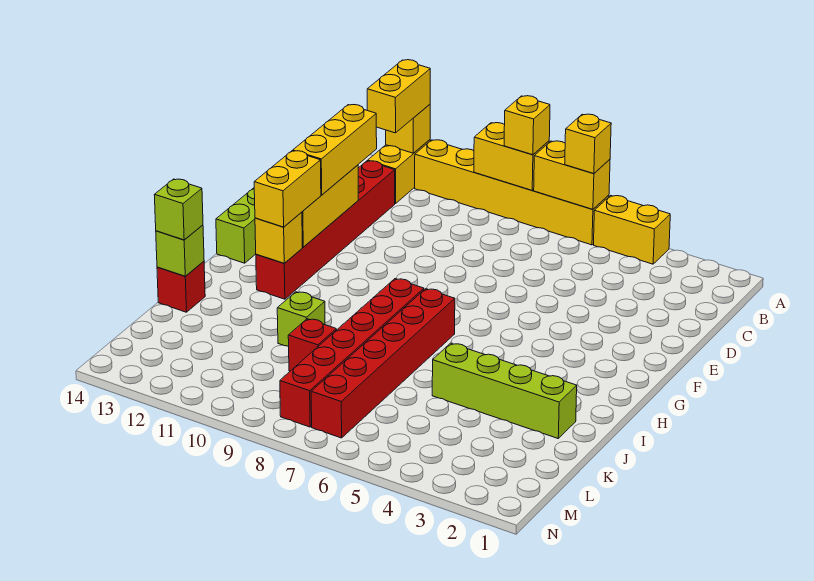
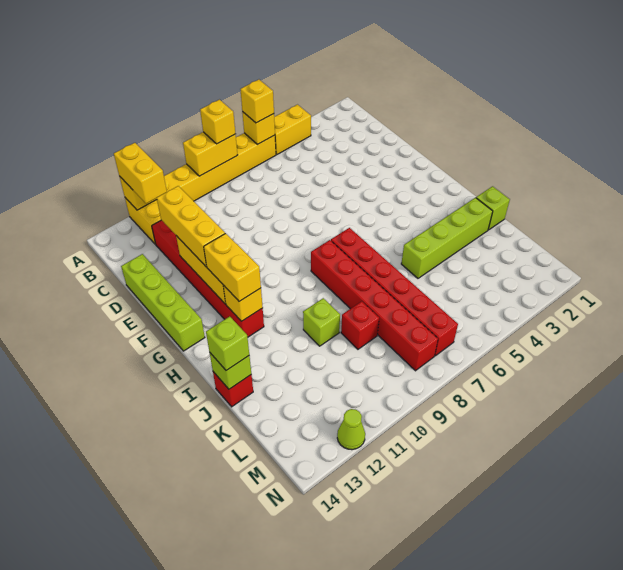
yellow brick A6:A7 level 2 -> yellow brick A6 level 2
none -> lime brick J1 level 1
none -> lime cone N12 level 1

